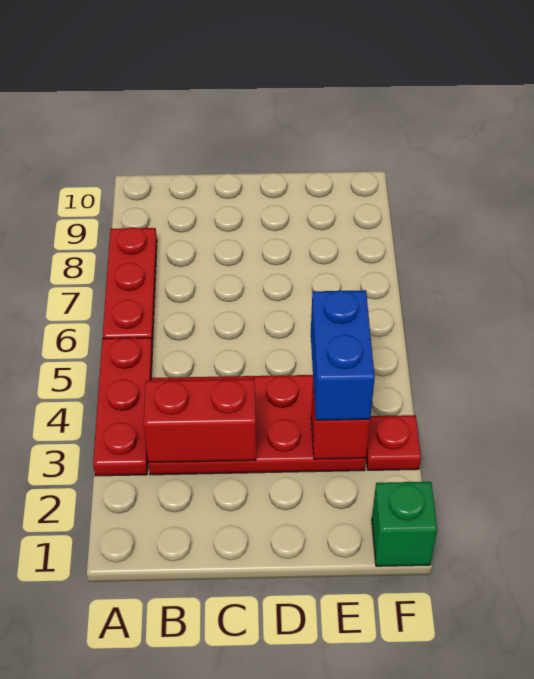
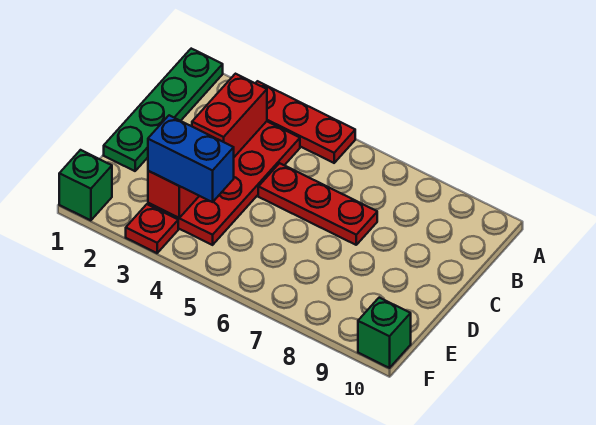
none -> green plate A1:D1 level 1
red plate A6:A8 level 1 -> red plate C5:C7 level 1
none -> green brick F10 level 1

